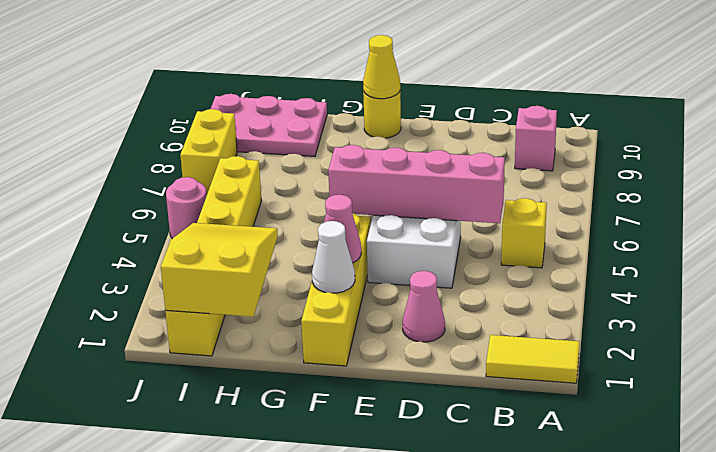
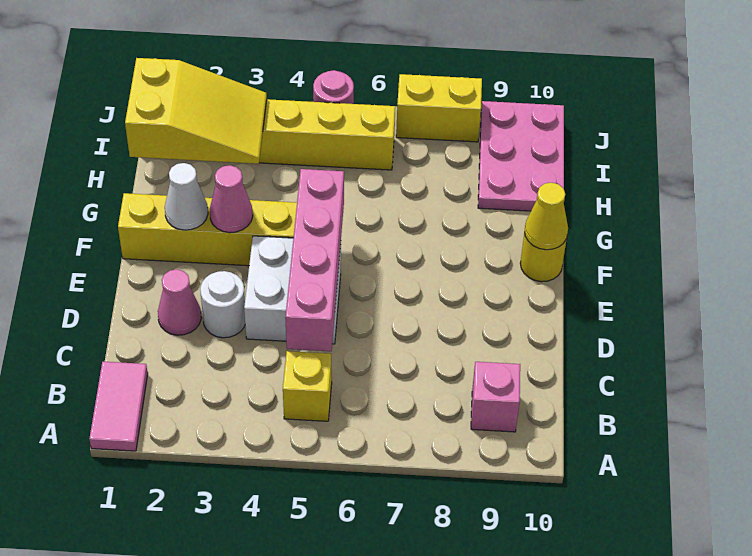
yellow tile A1:B1 level 1 -> pink tile A1:B1 level 1
none -> white round brick D3 level 1

